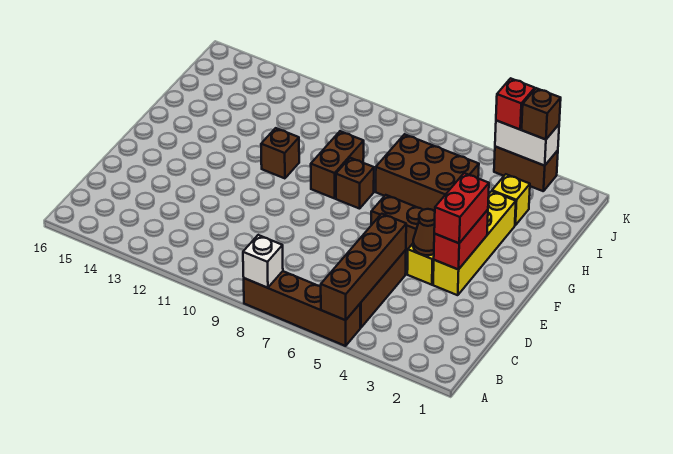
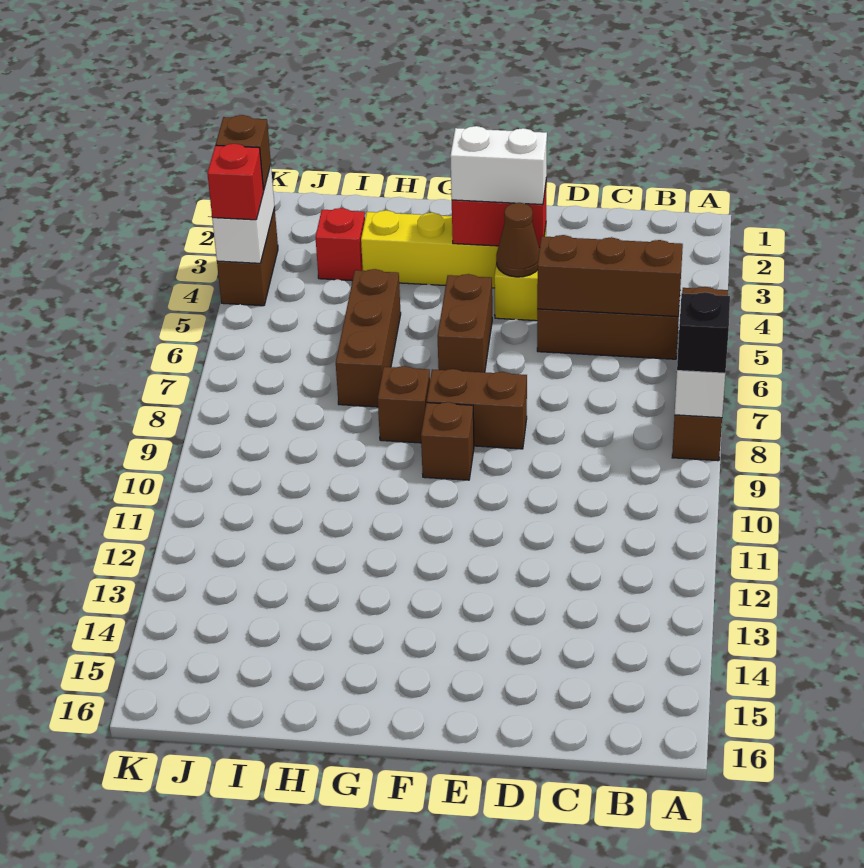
brown brick A5:D5 level 2 -> brown brick B5:D5 level 2
none -> black brick A8 level 3
red brick E3:F3 level 3 -> white brick E3:F3 level 3
brown brick G9:H9 level 1 -> brown brick E8:F8 level 1
brown brick G11 level 1 -> brown brick F9 level 1
brown brick H5:I7 level 1 -> brown brick H5:H7 level 1
yellow brick I3 level 1 -> red brick I3 level 1

